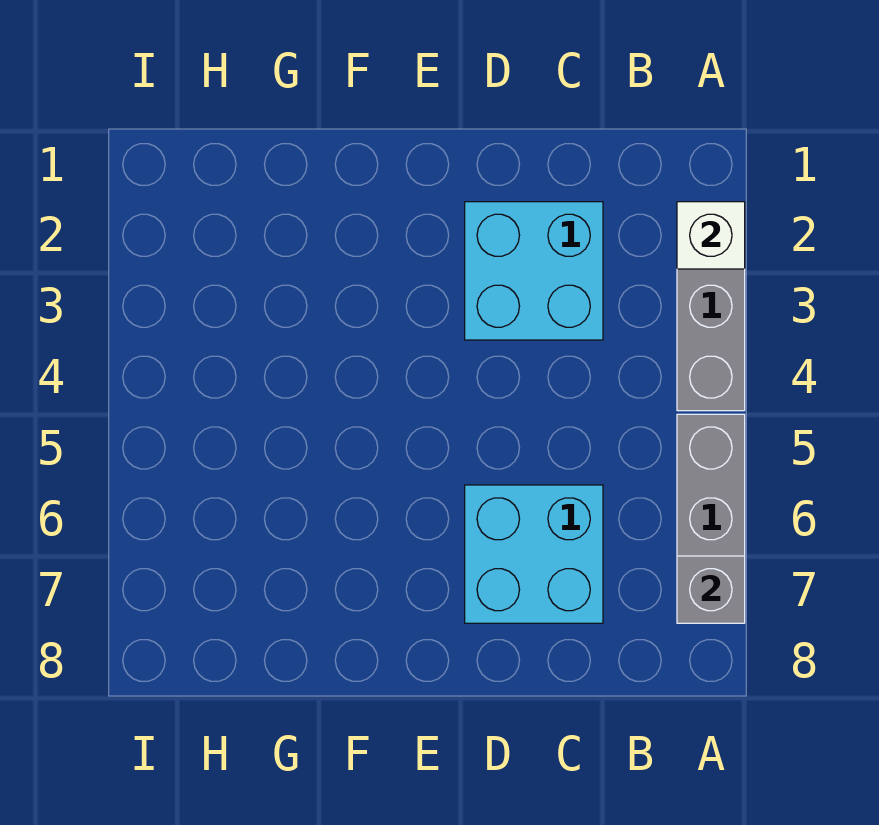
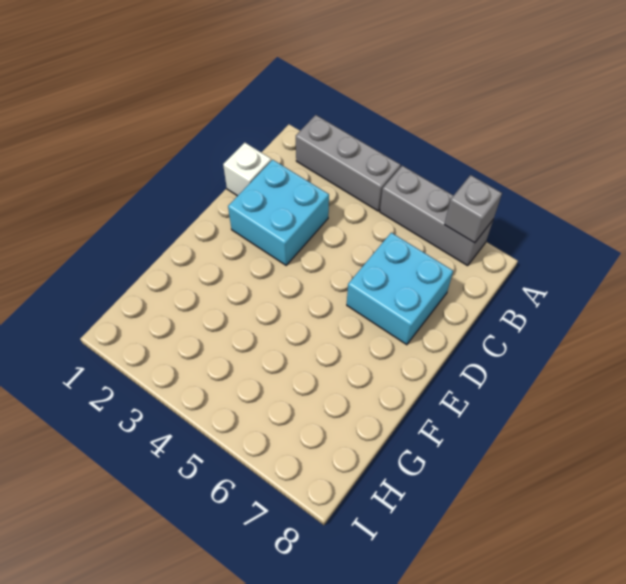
white brick A2 level 2 -> white brick C1 level 1

